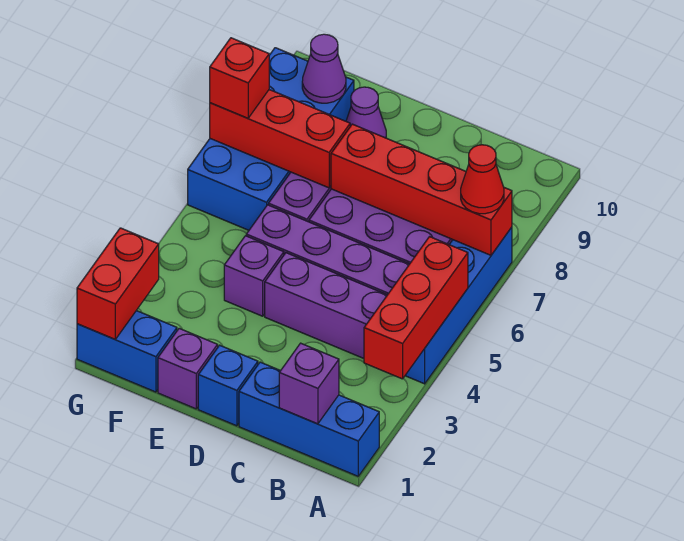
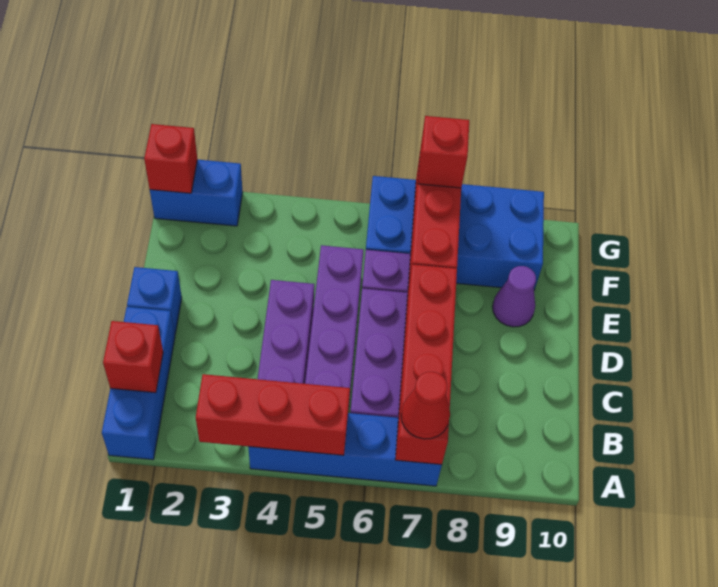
purple brick B1 level 2 -> red brick B1 level 2
purple brick E1 level 1 -> none
purple brick E4 level 1 -> none
blue brick F1:G1 level 1 -> blue brick G1:G2 level 1
purple cone F9 level 2 -> none
red brick G1:G2 level 2 -> red brick G1 level 2

